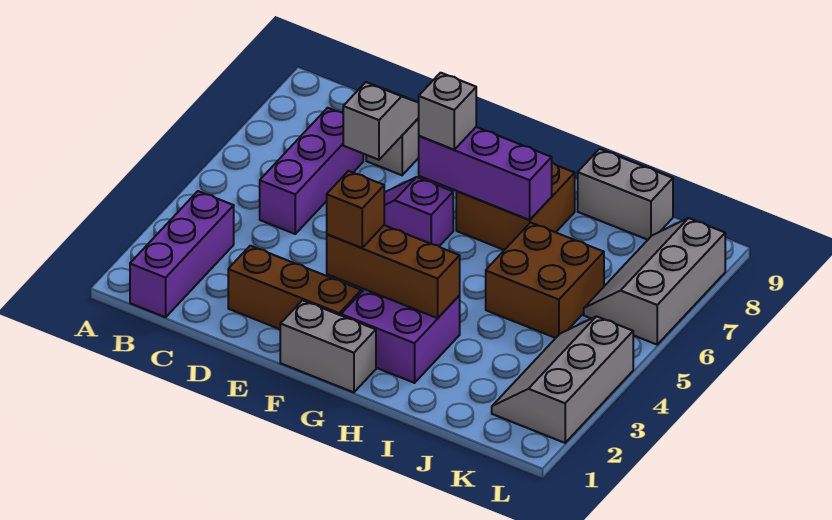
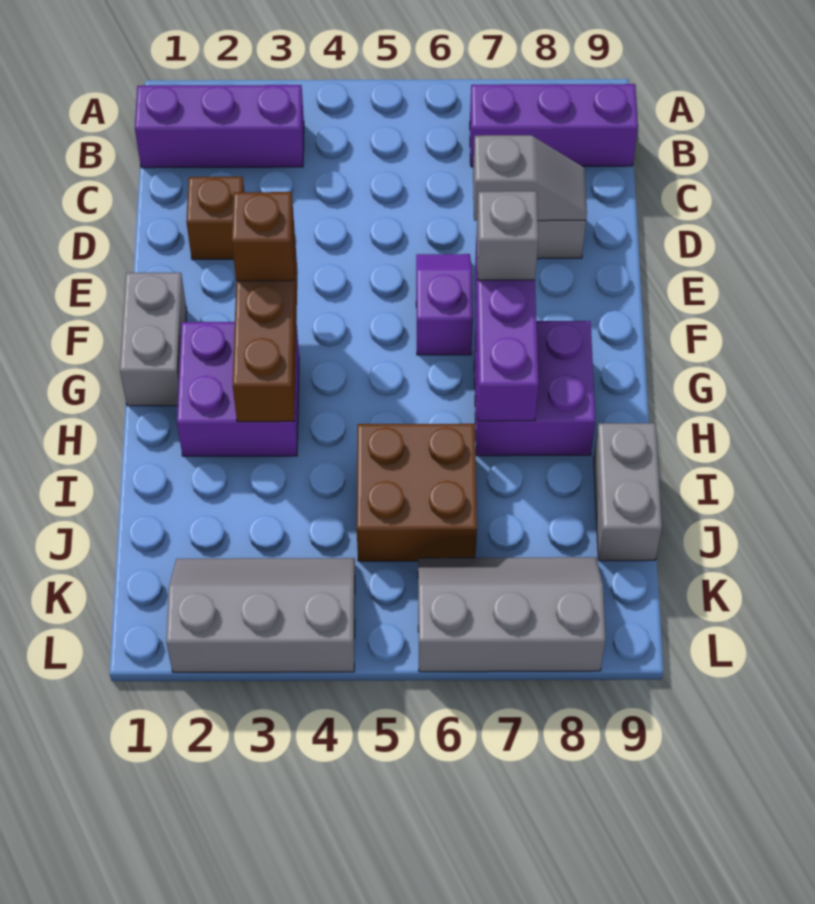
purple brick C5:C7 level 1 -> purple brick B7:B9 level 1
brown brick D2:F2 level 1 -> brown brick D2 level 1
brown brick G7:H8 level 1 -> purple brick G7:H8 level 1

